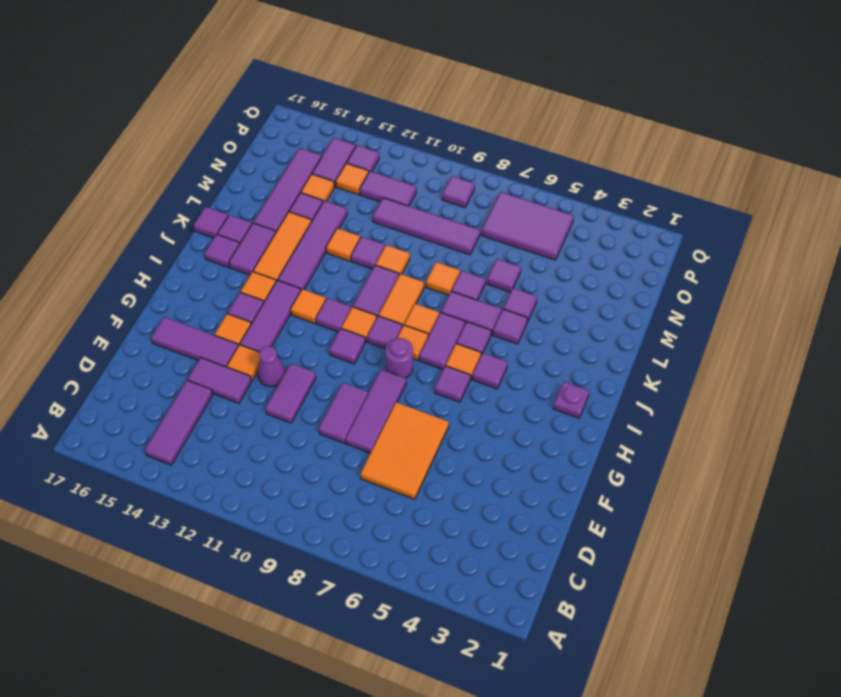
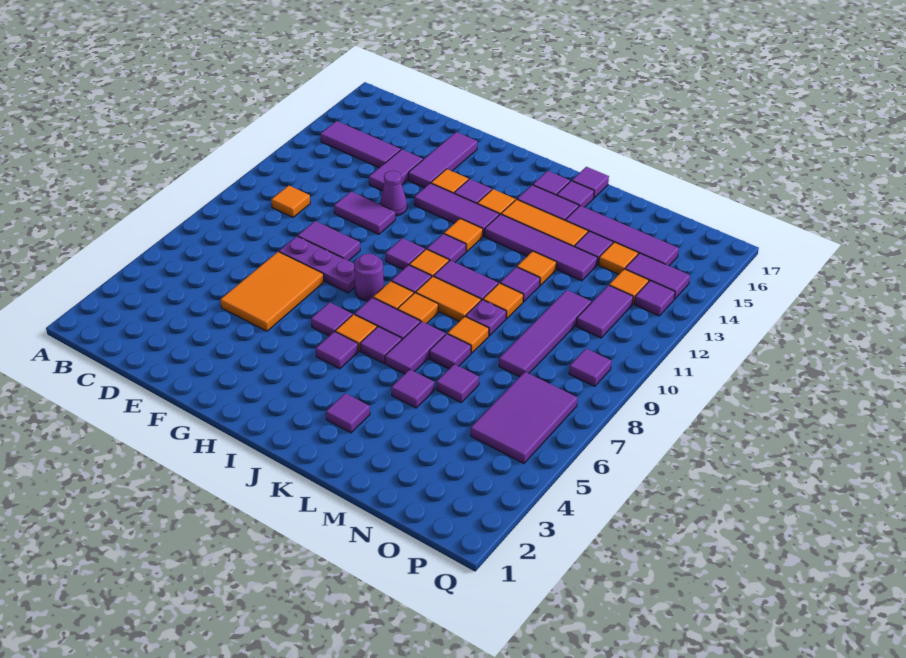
orange tile D6:F7 level 1 -> orange tile E5:F7 level 1
purple tile E8:G8 level 1 -> purple plate E8:G8 level 1
orange tile F13 level 1 -> orange tile C10 level 1
purple plate I2 level 1 -> purple plate L9 level 1
purple tile K5 level 1 -> purple tile K3 level 1

